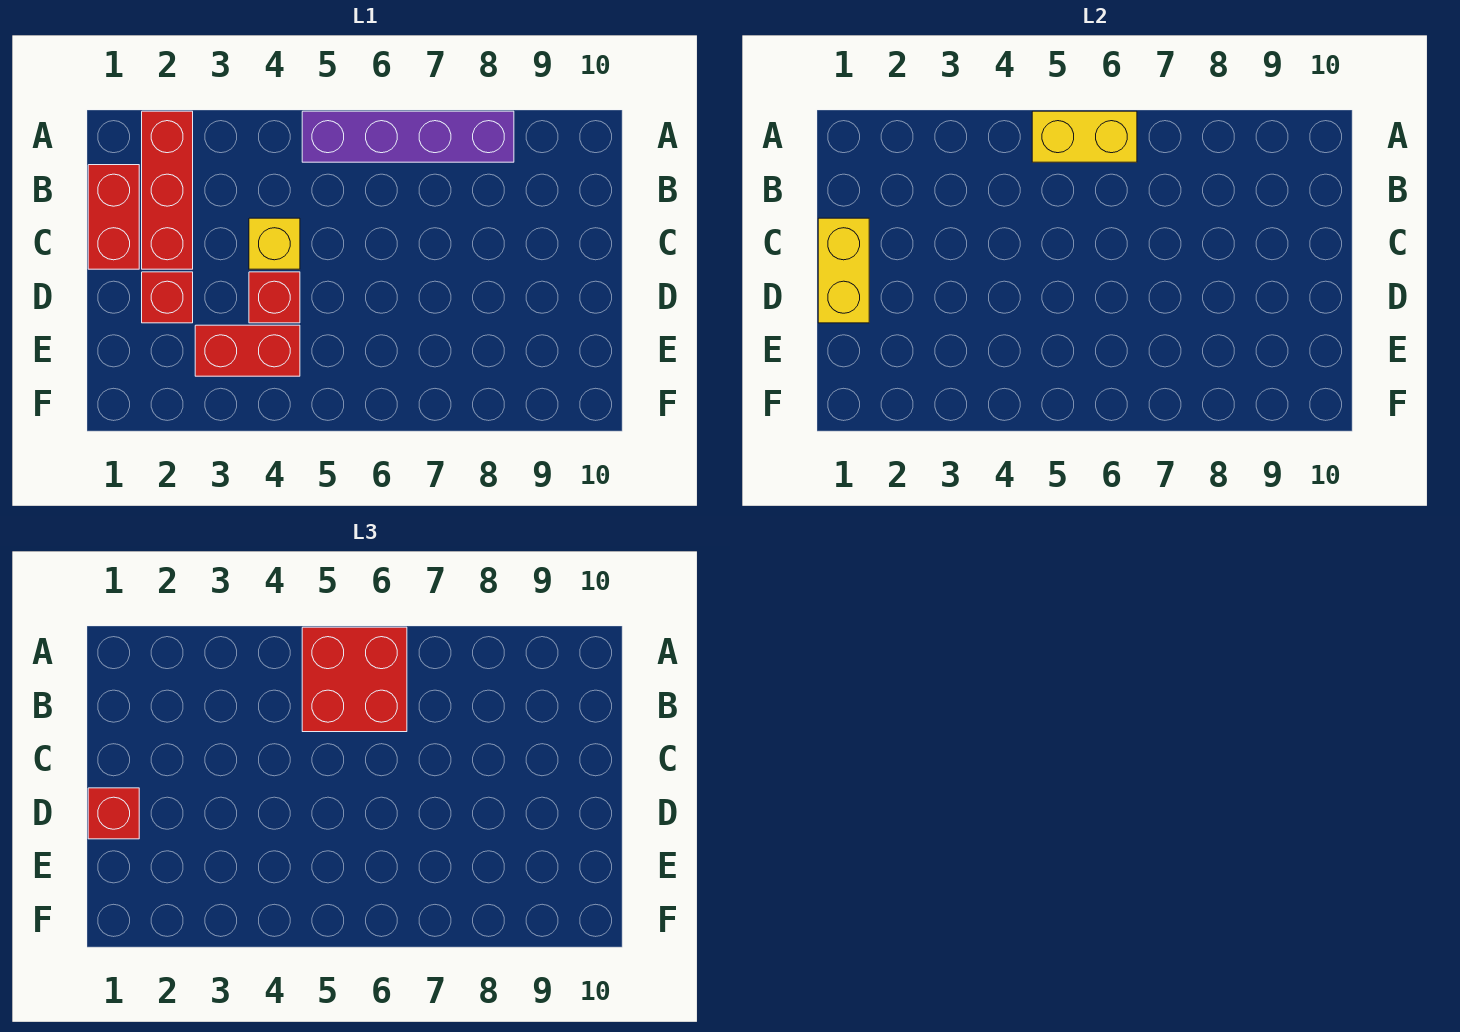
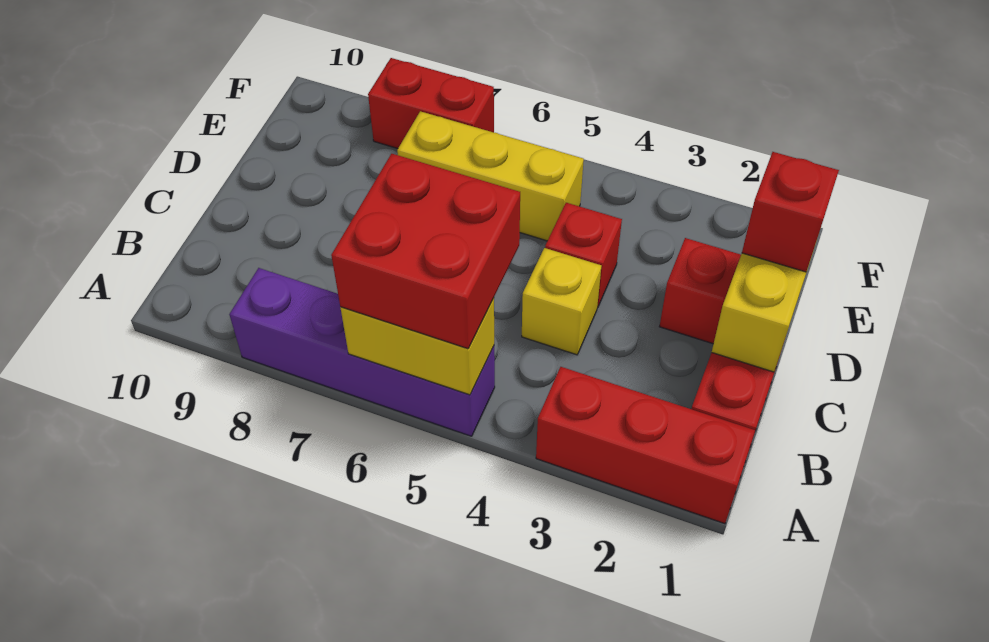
red brick A2:C2 level 1 -> red brick A1:A3 level 1
red brick E3:E4 level 1 -> red brick F7:F8 level 1
none -> yellow brick E5:E7 level 1

